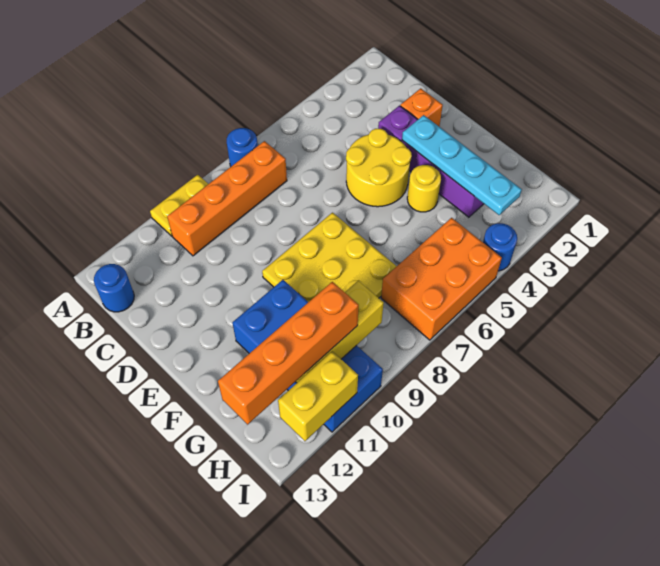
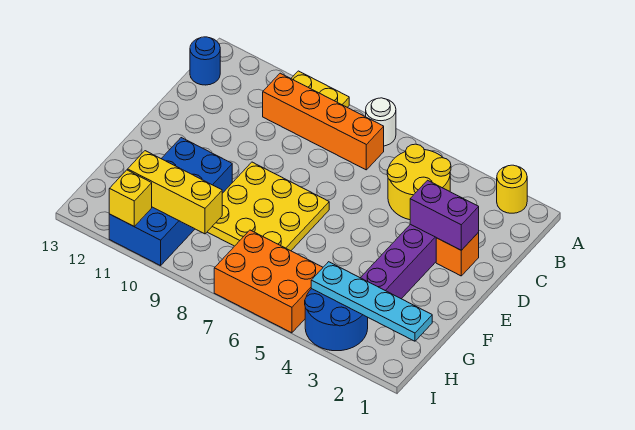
blue round brick A7 level 1 -> white round brick A7 level 1
none -> purple brick D2:D3 level 2
yellow round brick D4:E5 level 1 -> yellow round brick B4:C5 level 1
cyan plate E3:H3 level 2 -> cyan plate H1:H4 level 2
yellow round brick F4 level 1 -> yellow round brick A2 level 1
orange brick H10:H13 level 3 -> none
blue round brick I4 level 1 -> blue round brick H3:I4 level 1
yellow brick I11:I12 level 2 -> yellow brick I11 level 2

